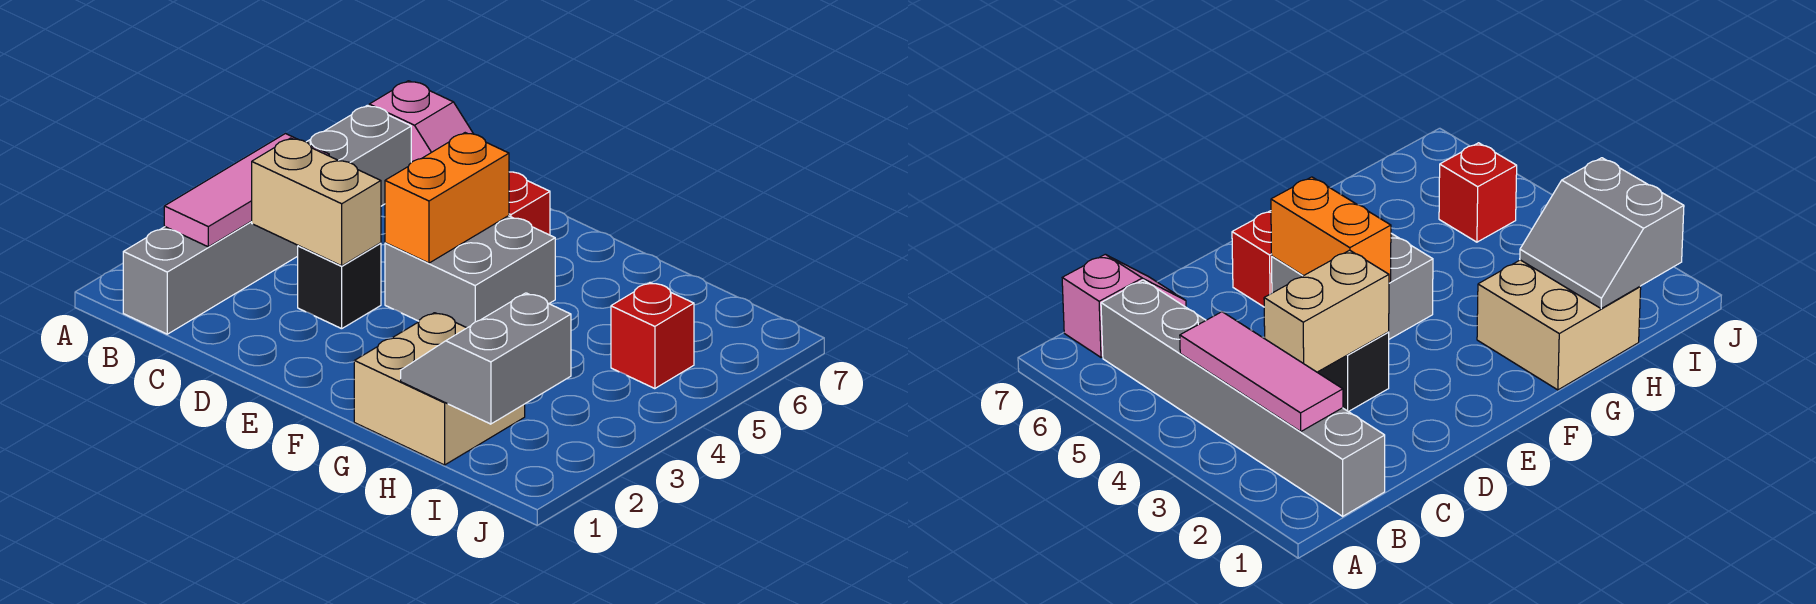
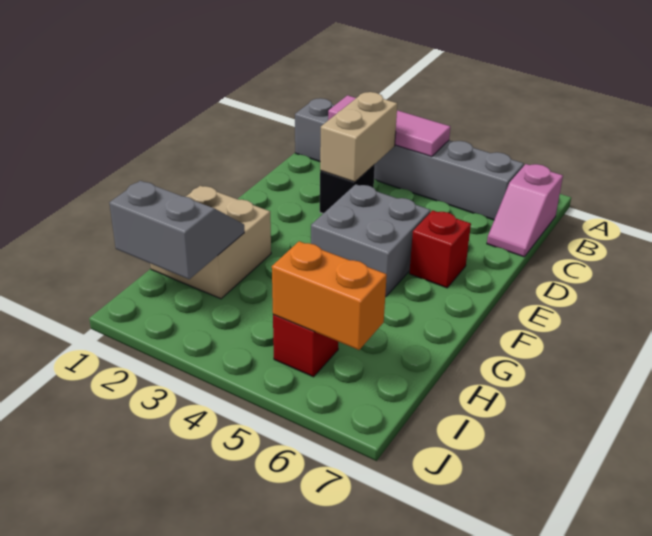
orange brick E4:E5 level 2 -> orange brick I5:I6 level 2

